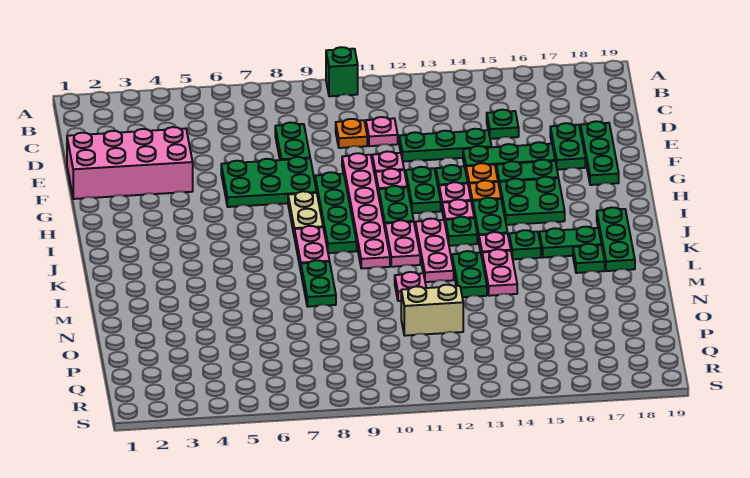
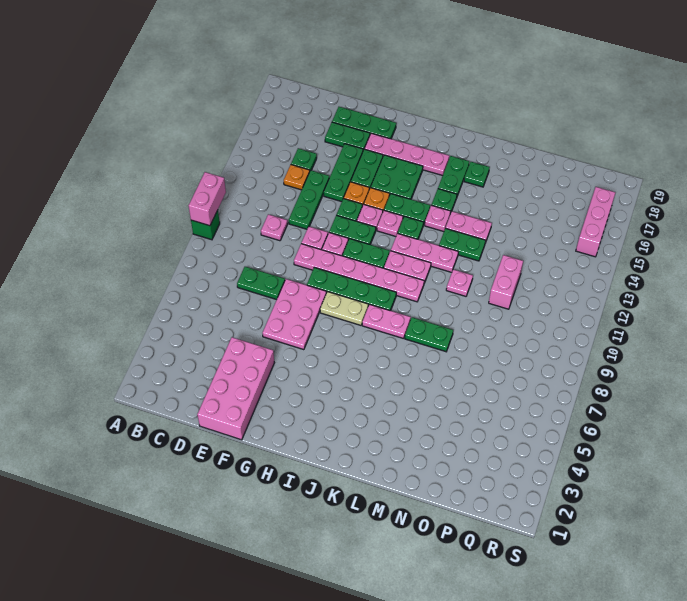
none -> pink brick A10:A11 level 2
orange plate D10 level 1 -> orange plate D14 level 1
green plate F6:G8 level 1 -> pink plate F6:G8 level 1
none -> pink plate G17:J17 level 1
green plate J18:L18 level 1 -> none
tan brick O11:O12 level 1 -> pink brick O11:O12 level 1
none -> pink brick R15:R17 level 1

